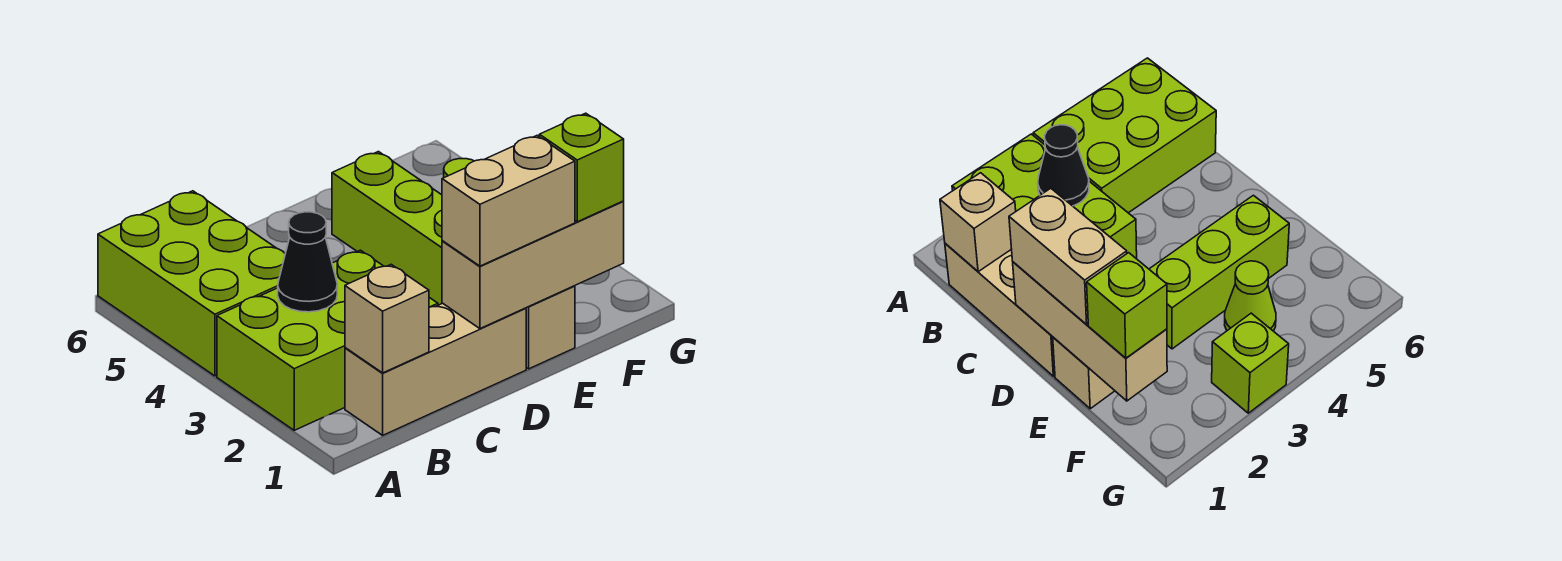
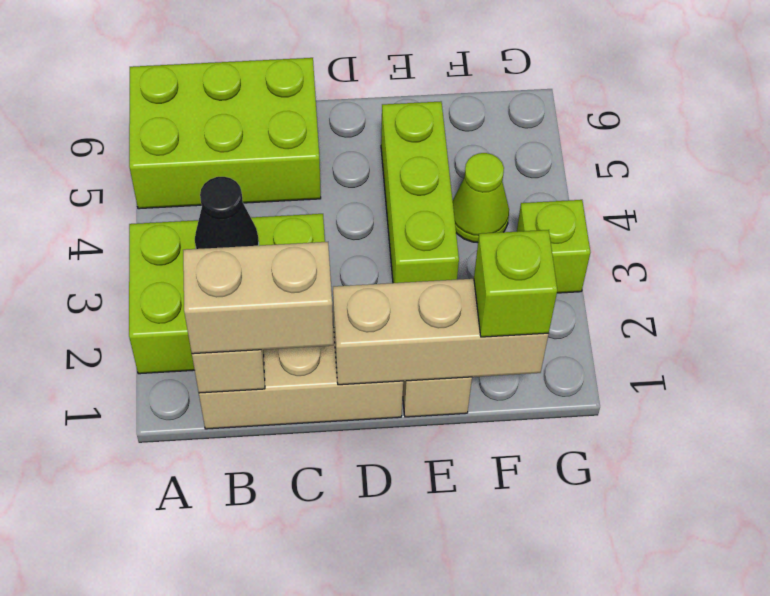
lime brick A4:B6 level 1 -> lime brick A5:C6 level 1
tan brick D1:E1 level 3 -> tan brick B1:C1 level 3

